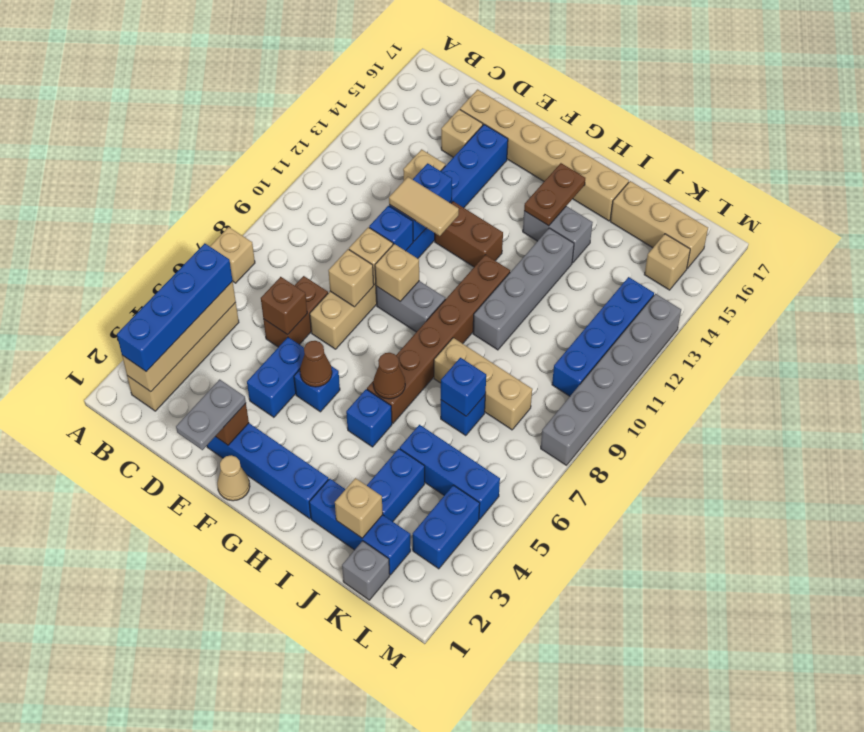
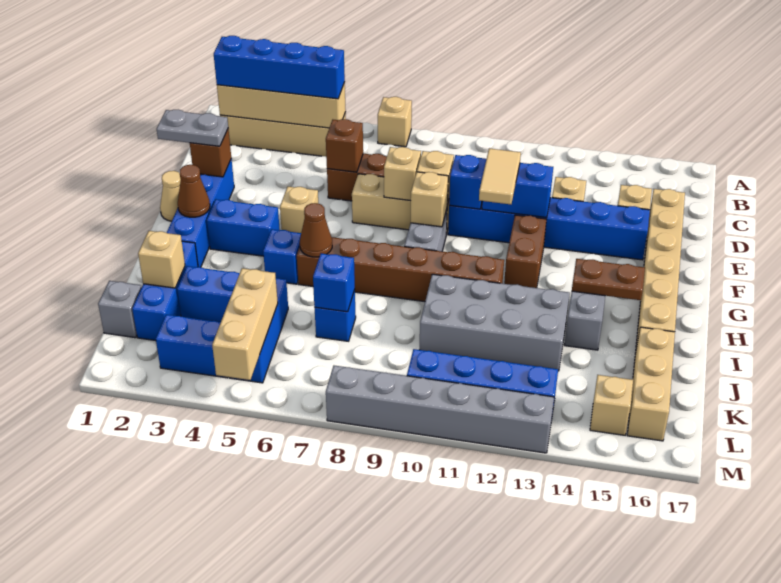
blue brick E4:E5 level 1 -> blue brick G3:G4 level 1
blue brick F5 level 1 -> tan brick F5 level 1
brown cone F5 level 2 -> brown cone G2 level 2
tan brick I8:K8 level 1 -> tan brick K5:M5 level 2
grey brick I10:I13 level 1 -> grey brick I10:J13 level 1

